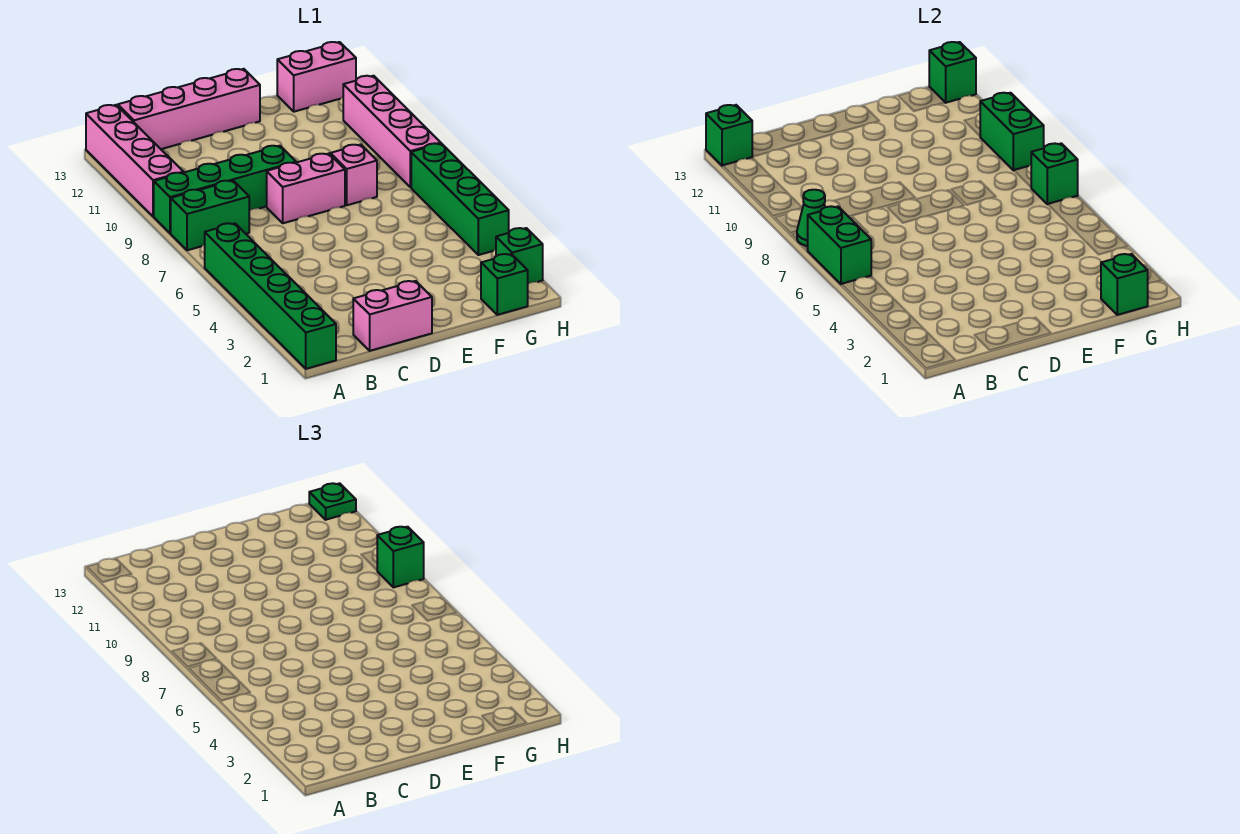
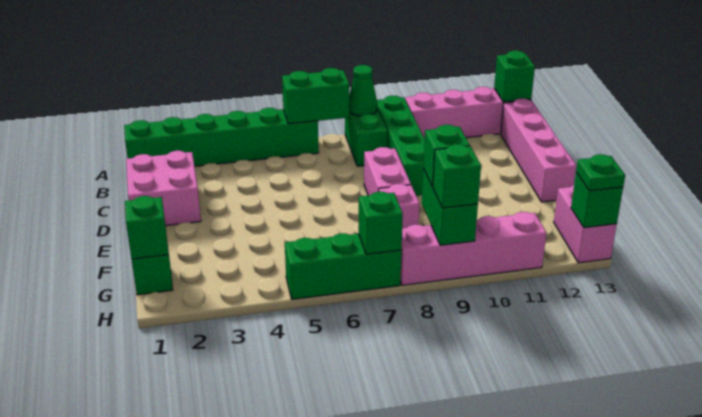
pink brick C1:D1 level 1 -> pink brick C1:D2 level 1
green brick H2 level 1 -> green brick G9 level 3
green brick H4:H7 level 1 -> green brick H5:H7 level 1
green brick H9:H10 level 2 -> green brick G9:H9 level 2

